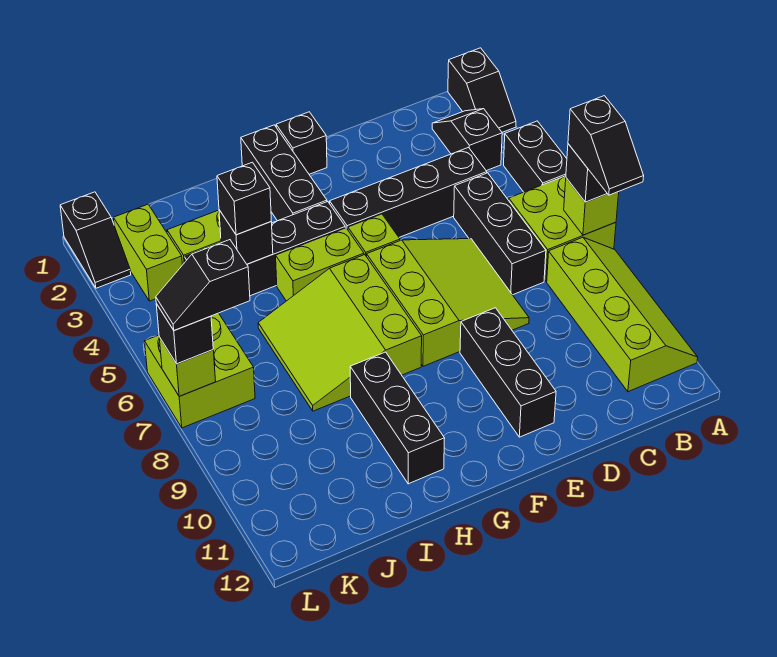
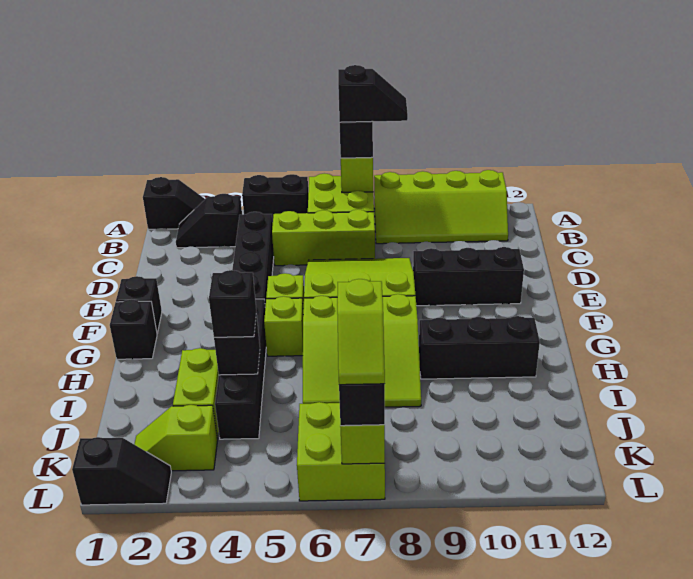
lime slope A8:B11 level 1 top B -> lime slope A8:B11 level 1 top A
black brick C5:C7 level 1 -> lime brick C5:C7 level 1
black brick G1:G3 level 1 -> black brick G1 level 1
lime brick G5:H5 level 1 -> lime brick G5 level 1
lime brick K2:K3 level 1 -> lime slope K2:K3 level 1 top 3
black slope K7:L7 level 4 top K -> lime slope K7:L7 level 4 top K

